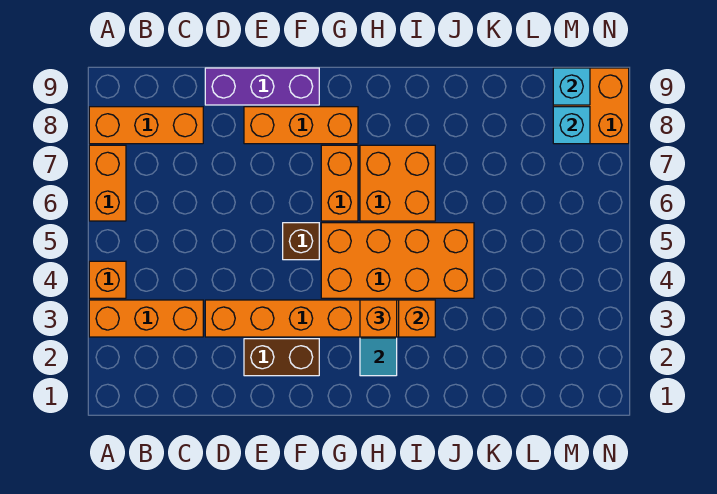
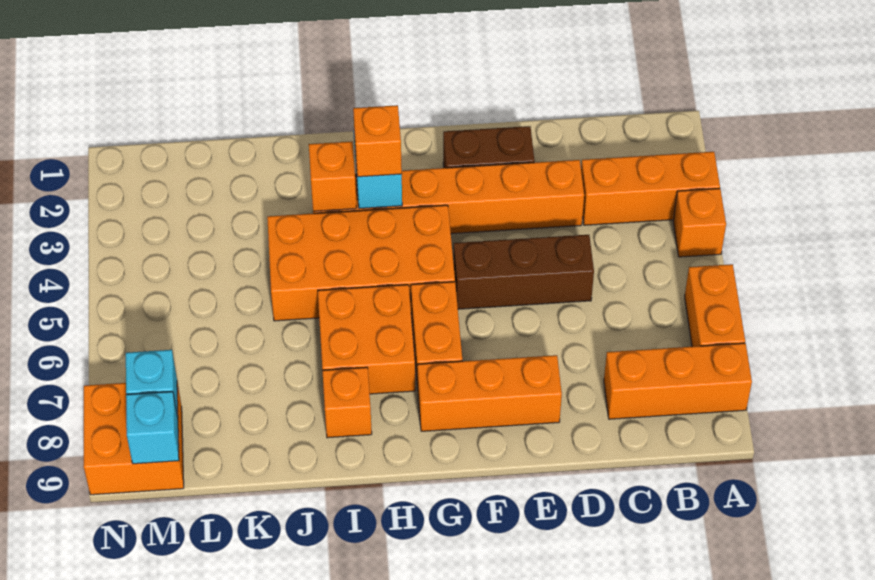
purple brick D9:F9 level 1 -> none
brown brick F5 level 1 -> brown brick D5:F5 level 1
none -> orange brick I8 level 1

